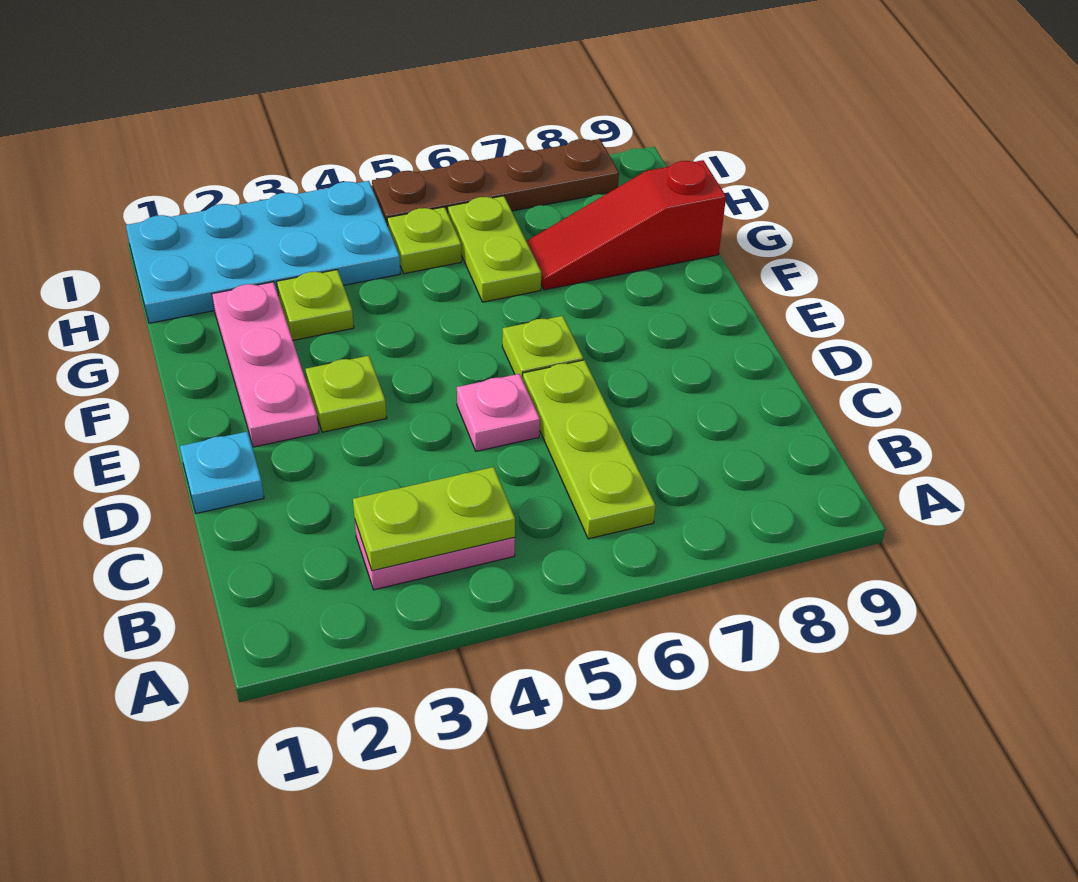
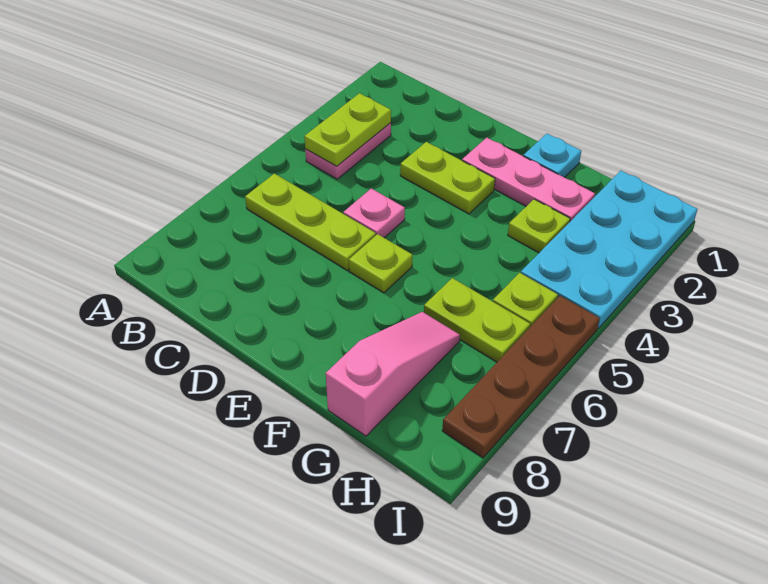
cyan plate D1 level 1 -> cyan plate F1 level 1
lime plate E3 level 1 -> lime plate D3:E3 level 1
red slope G7:G9 level 1 top 9 -> pink slope G7:G9 level 1 top 9

